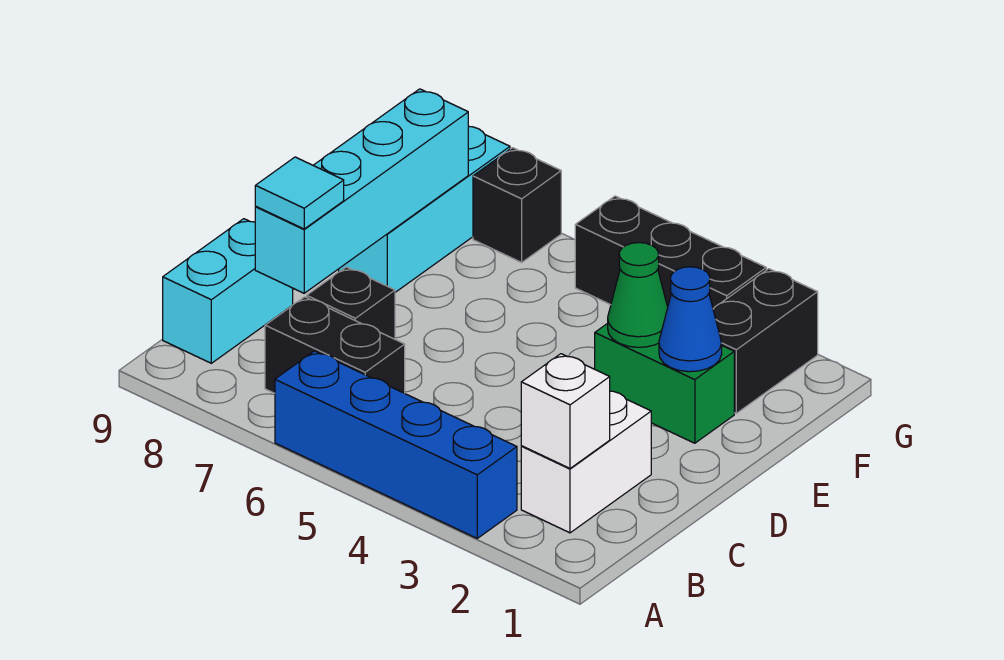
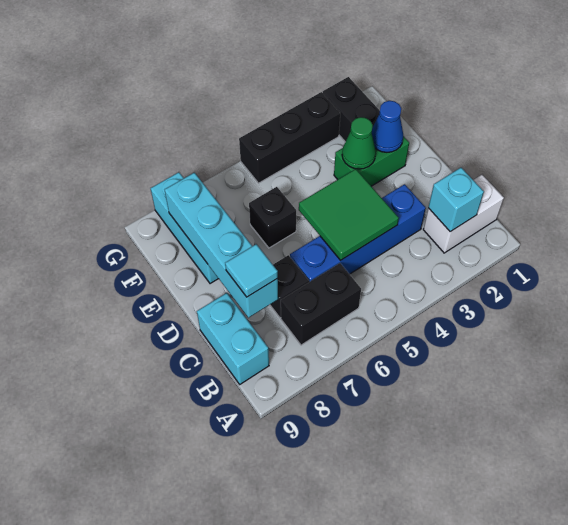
blue brick A3:A6 level 1 -> blue brick C3:C6 level 1
white brick B2:C2 level 1 -> white brick B1:B2 level 1
white brick B2 level 2 -> cyan brick B2 level 2
none -> green tile C4:D5 level 2
black brick G7 level 1 -> black brick E6 level 1

